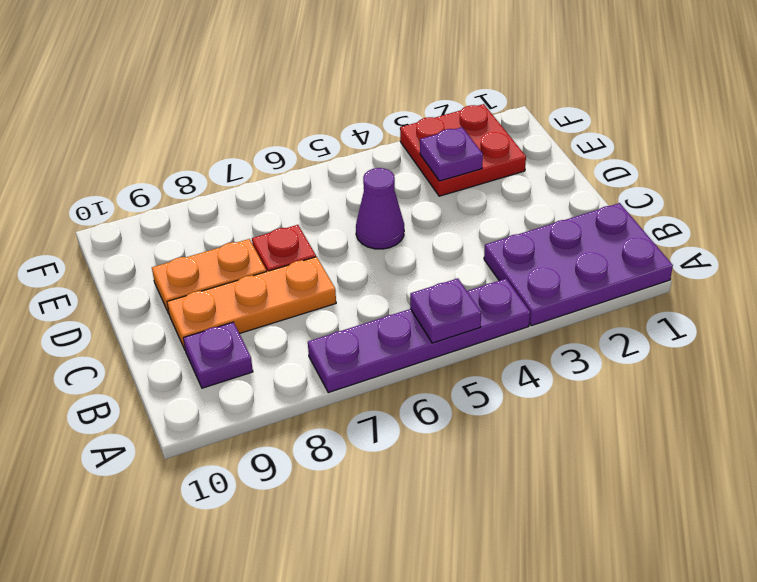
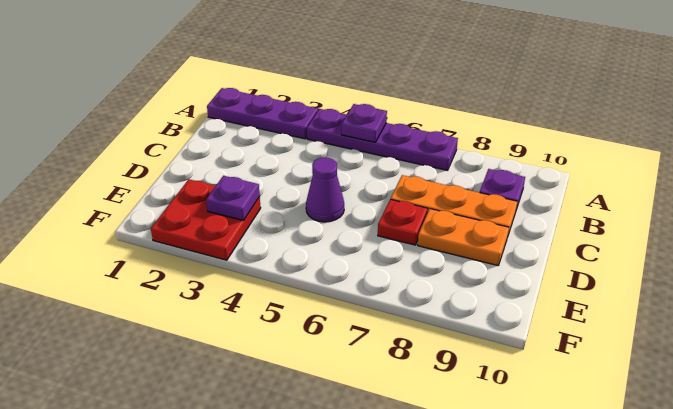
purple plate A1:B3 level 1 -> purple plate A1:A3 level 1

